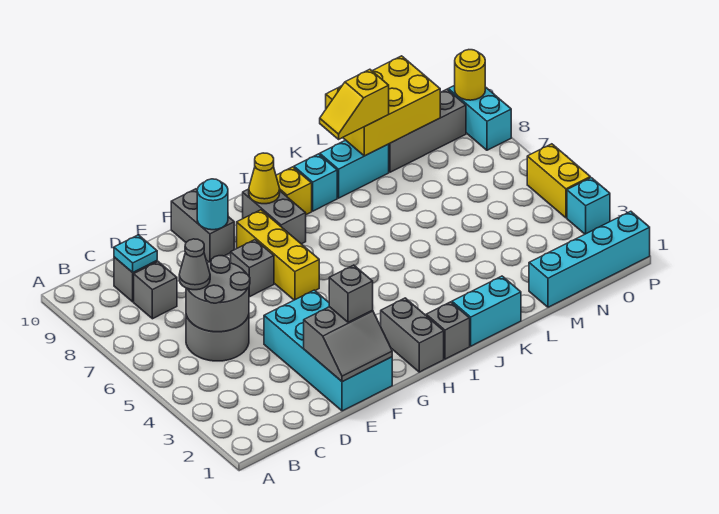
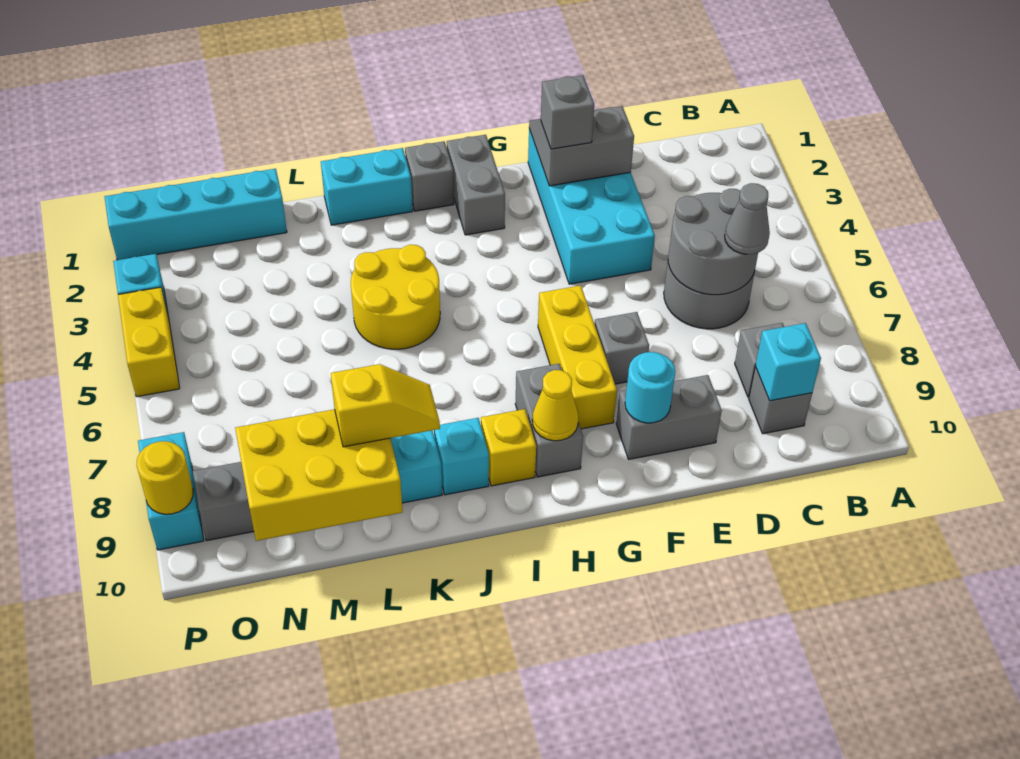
cyan plate C9 level 2 -> cyan brick C9 level 2
grey brick F9:F10 level 1 -> grey brick E9:F9 level 1
none -> yellow round brick J4:K5 level 1

